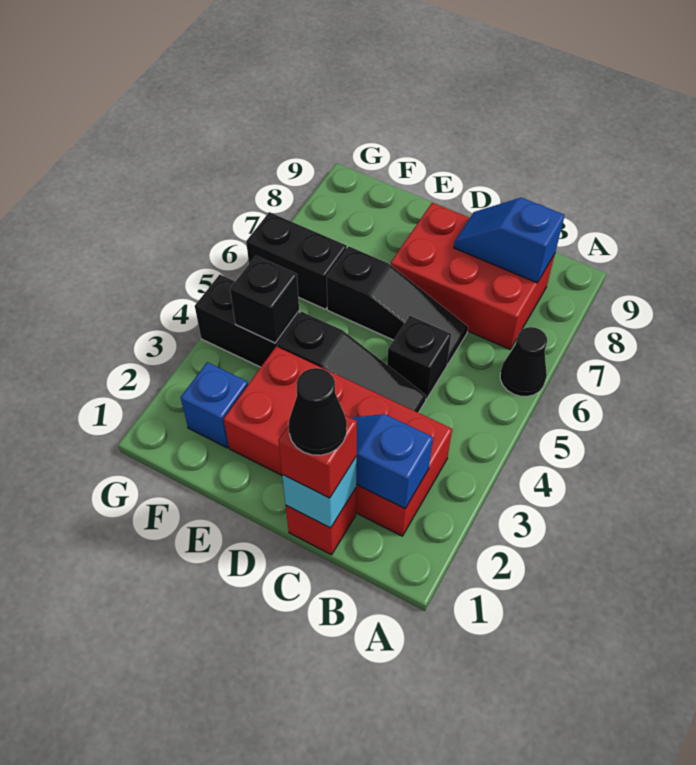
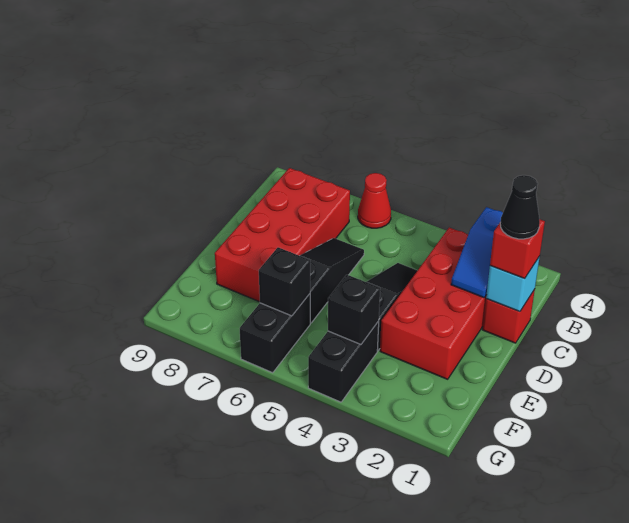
black cone A6 level 1 -> red cone A6 level 1
red brick B7:D8 level 1 -> red brick B7:E8 level 1
blue slope B8:C8 level 2 top B -> none
black brick C5 level 1 -> black brick F6 level 2
blue brick F2 level 1 -> none

